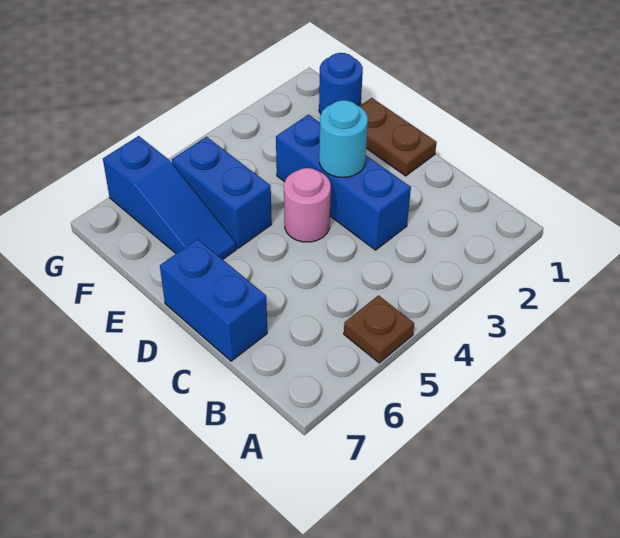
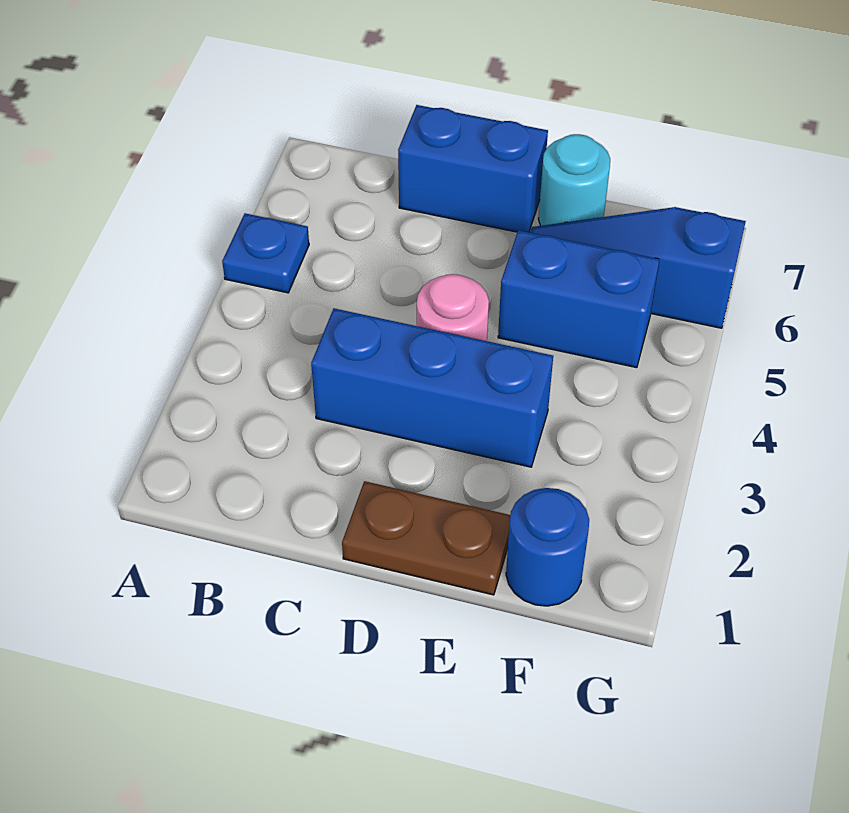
brown plate A5 level 1 -> blue plate A5 level 1
cyan round brick D3 level 2 -> cyan round brick E7 level 1

